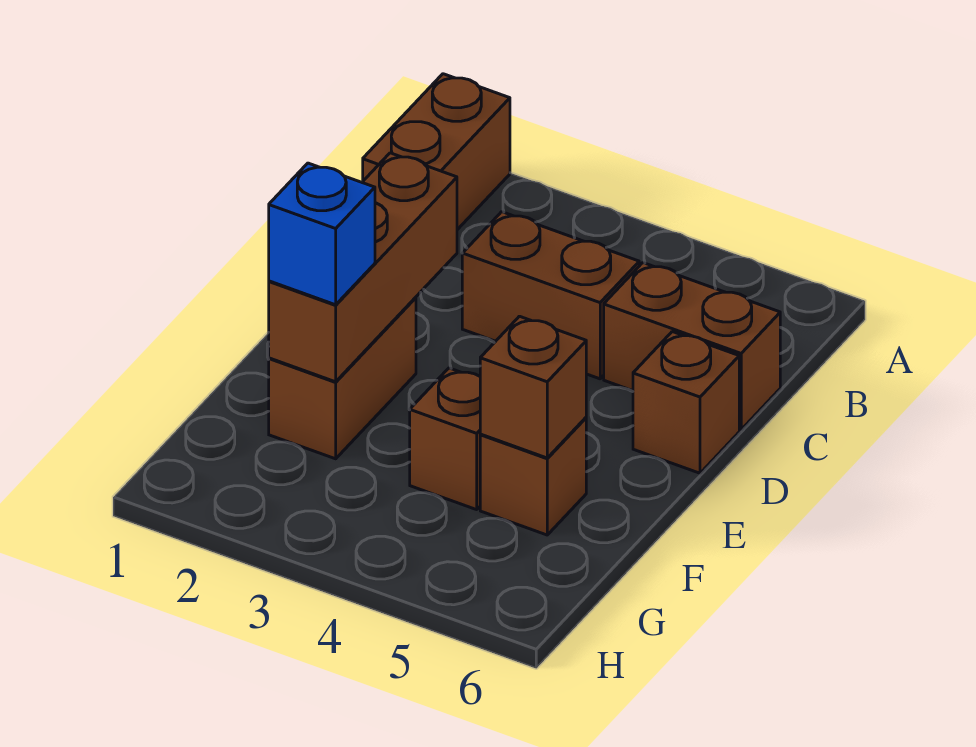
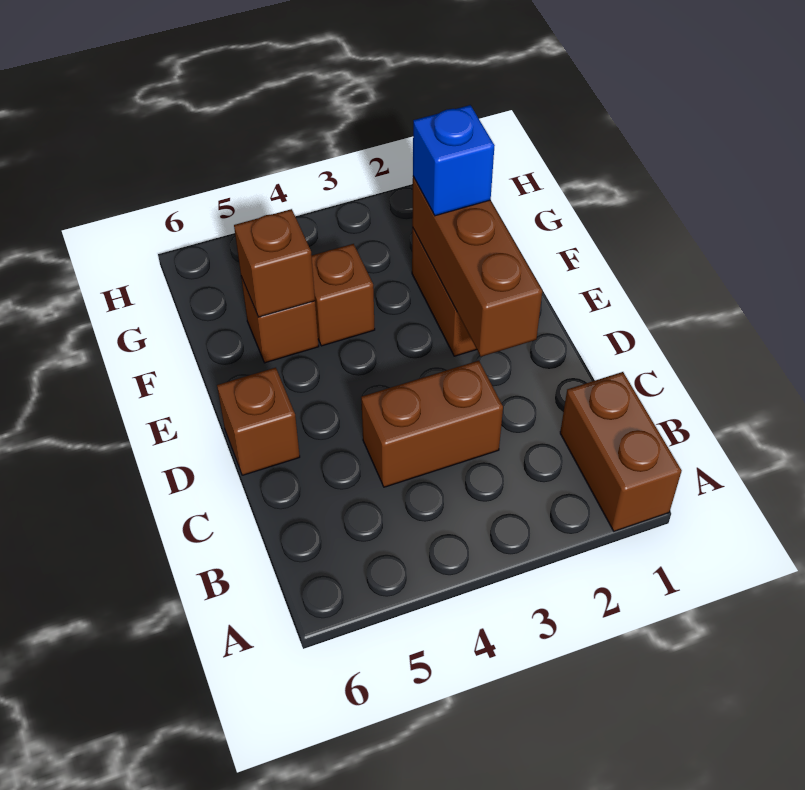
brown brick C5:C6 level 1 -> none

